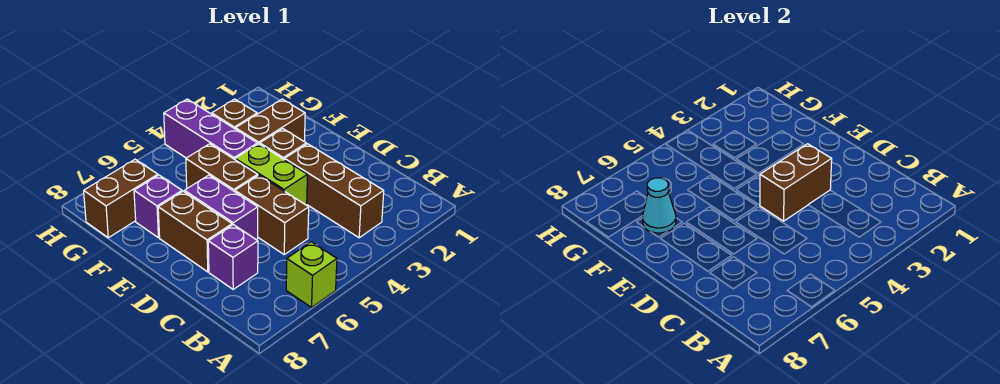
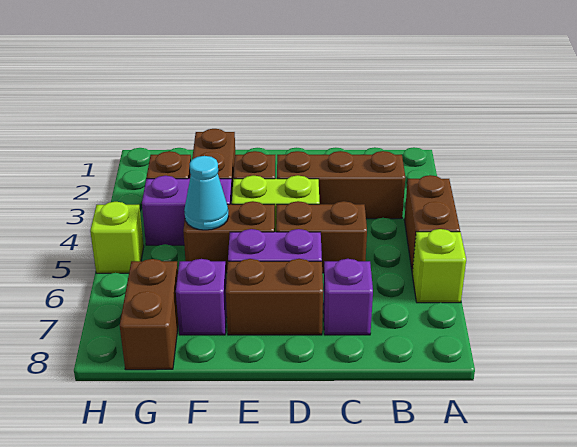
brown brick D3:D4 level 2 -> brown brick A4:A5 level 1
purple brick F4:H4 level 1 -> purple brick F4:G4 level 1
cyan cone F7 level 2 -> cyan cone F5 level 2
none -> lime brick H5 level 1

